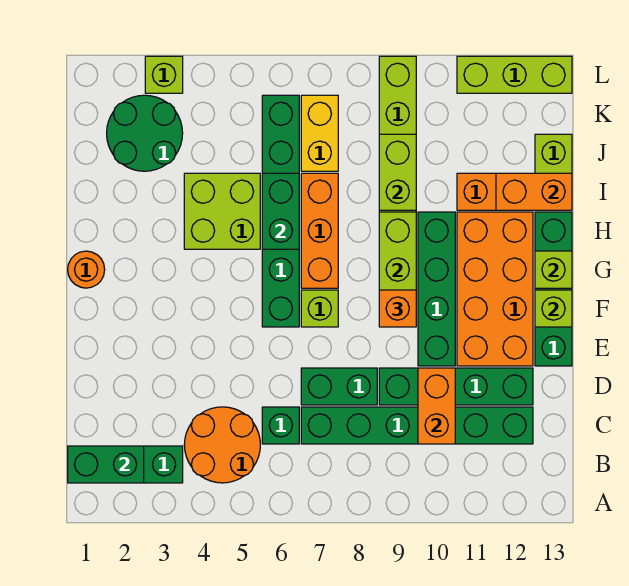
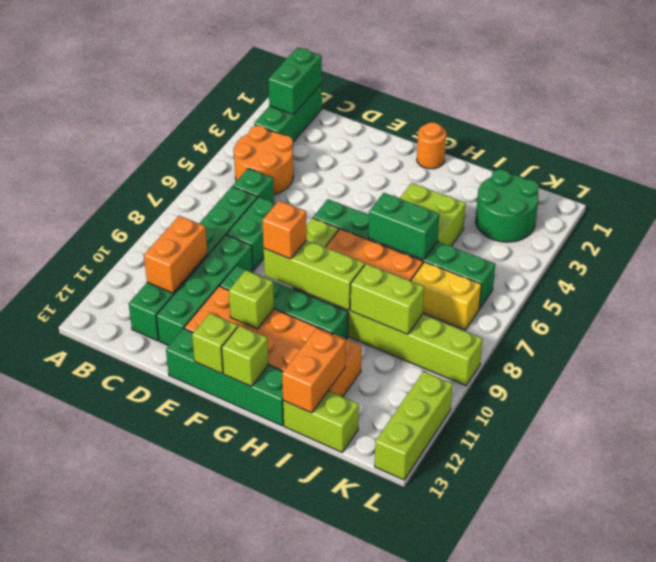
orange brick C10:D10 level 2 -> orange brick C10:C11 level 2
lime brick L3 level 1 -> lime brick F11 level 2

